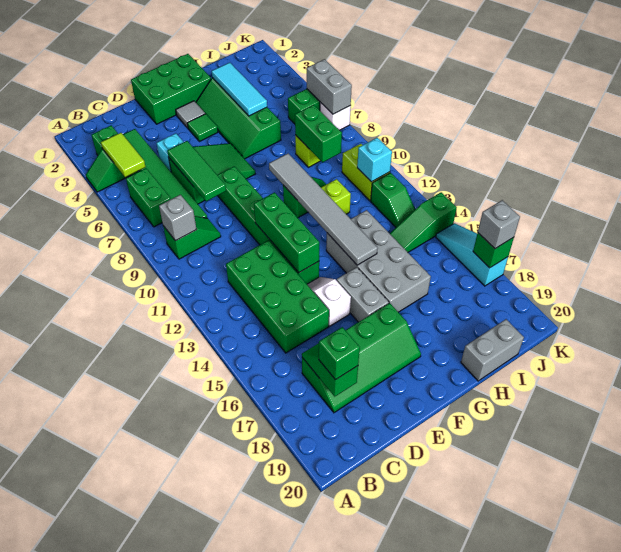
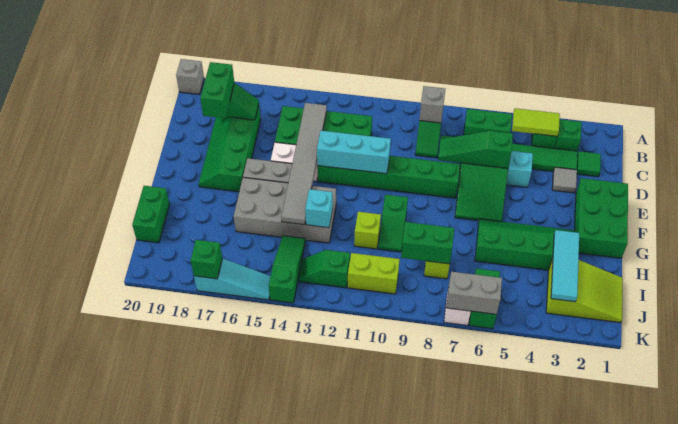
green brick C18 level 3 -> green brick C18:D18 level 3
green tile D6:D8 level 2 -> green slope D6:D8 level 2 top 6
green brick E11:E13 level 2 -> cyan brick E11:E13 level 2
grey tile F3 level 1 -> grey tile D3 level 1
green tile F4 level 1 -> green tile C2 level 1
grey tile G9:G14 level 2 -> grey tile C14:H14 level 2
cyan tile H3:H5 level 2 -> cyan tile H3:J3 level 2
grey brick H20:I20 level 1 -> green brick H20:I20 level 1
none -> lime slope I1:J3 level 1 top 3
cyan brick J11 level 2 -> cyan brick H13 level 2
grey brick K17 level 3 -> grey brick A20 level 1

